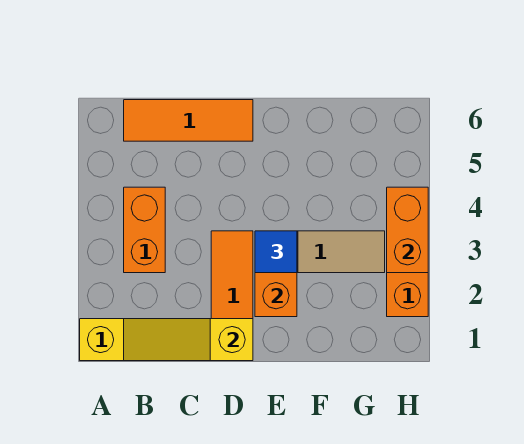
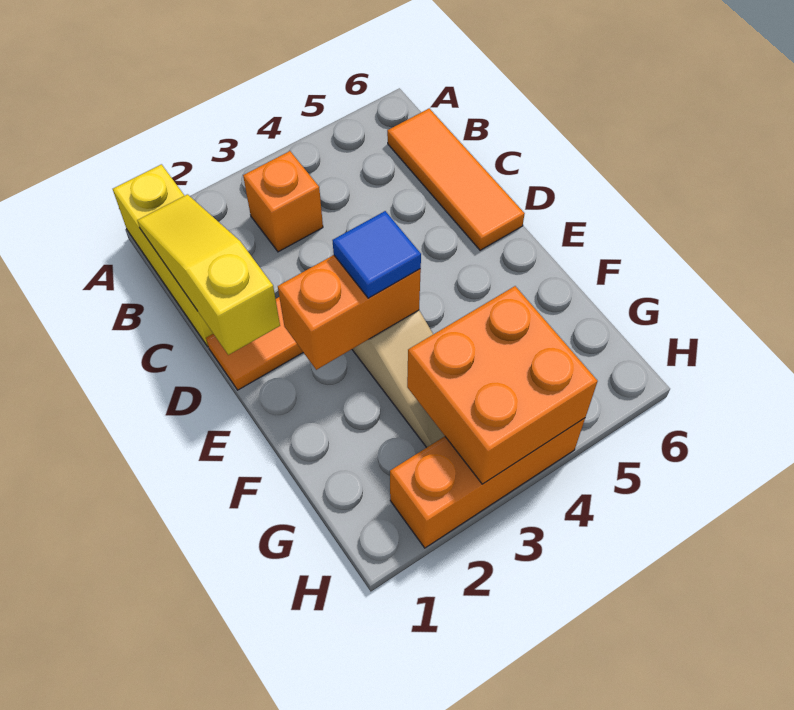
orange brick B3:B4 level 1 -> orange brick B3 level 1
orange brick H3:H4 level 2 -> orange brick G3:H4 level 2

